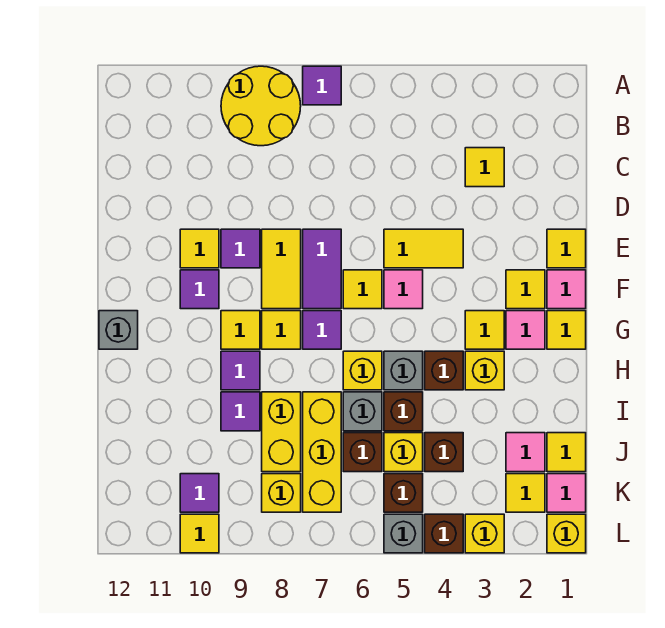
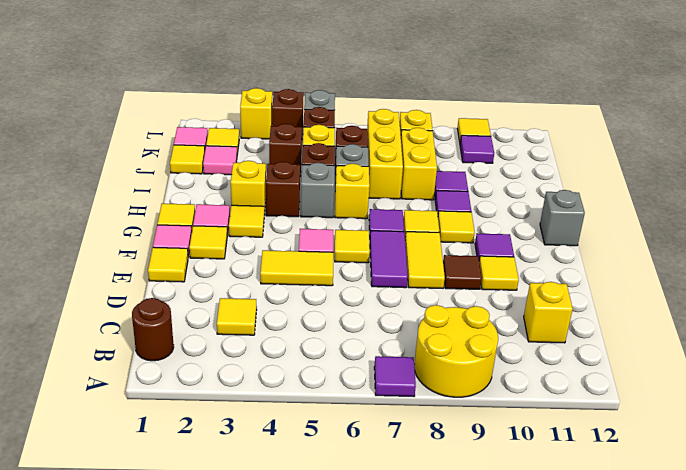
none -> brown round brick B1 level 1
purple tile E9 level 1 -> brown tile E9 level 1
yellow brick L1 level 1 -> yellow brick C11 level 1

